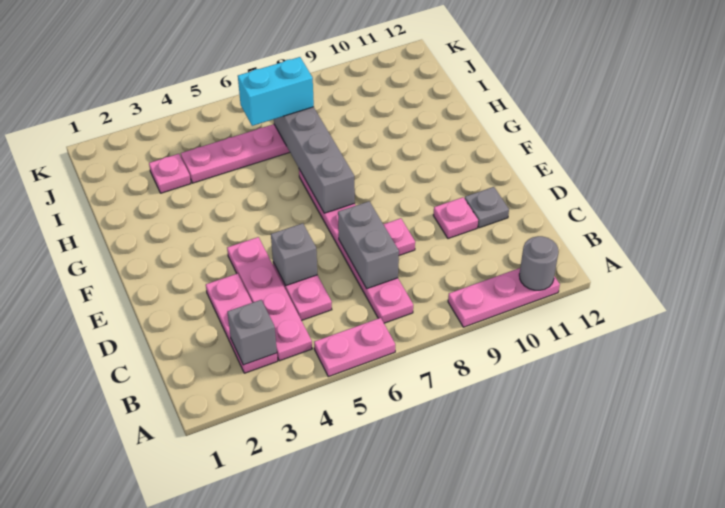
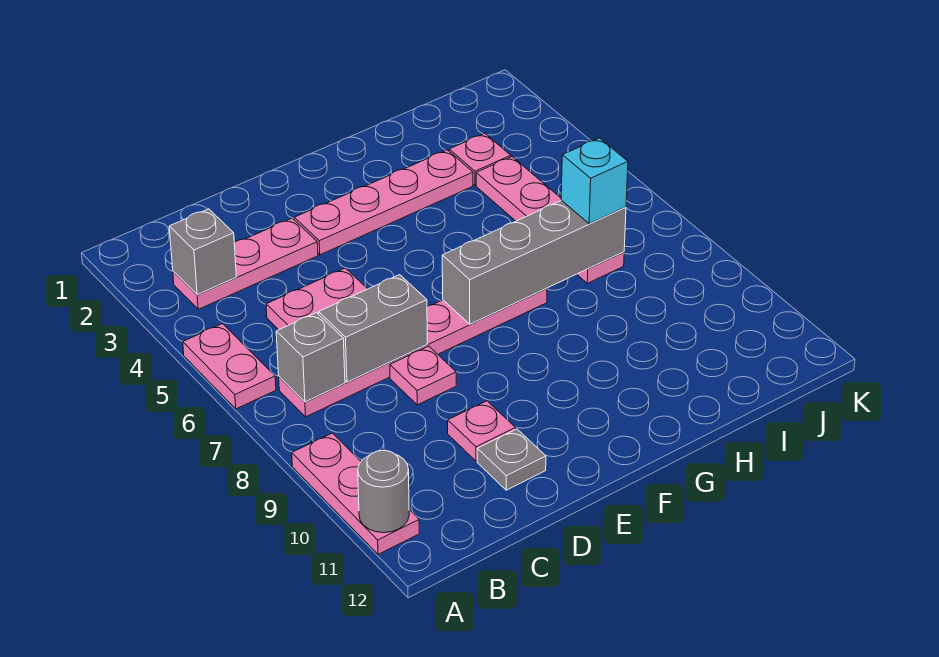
pink plate B4:E4 level 1 -> pink plate E3:H3 level 1
grey brick D5 level 2 -> grey brick B7 level 2
cyan brick I6:I7 level 3 -> cyan brick I7 level 3

